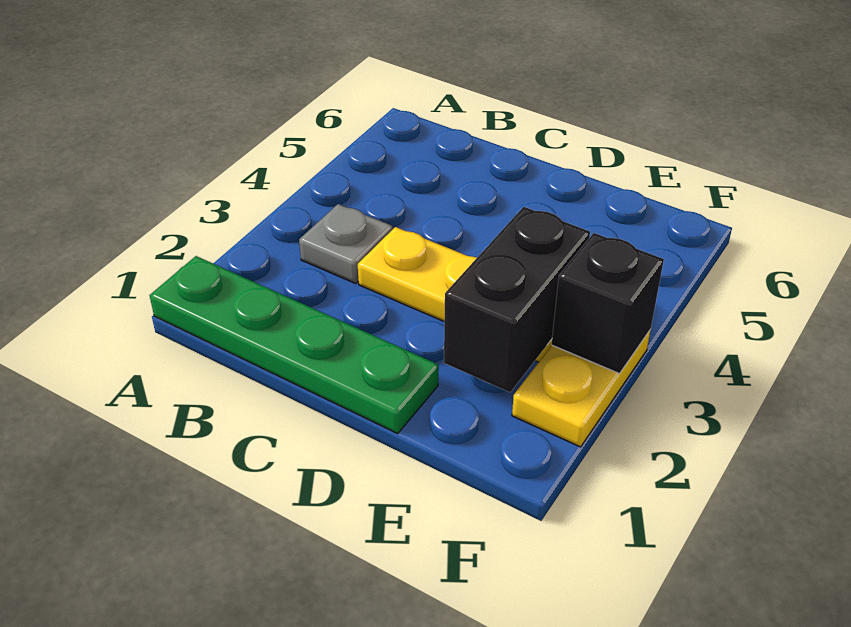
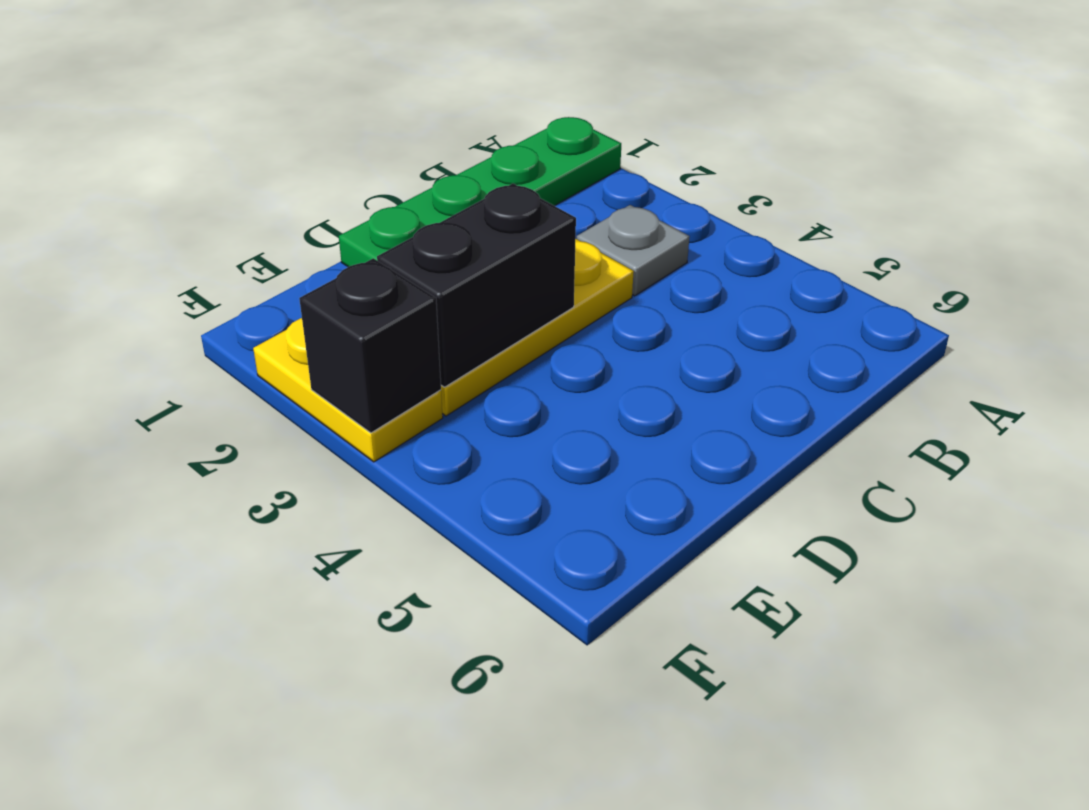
black brick E2:E3 level 2 -> black brick D3:E3 level 2

